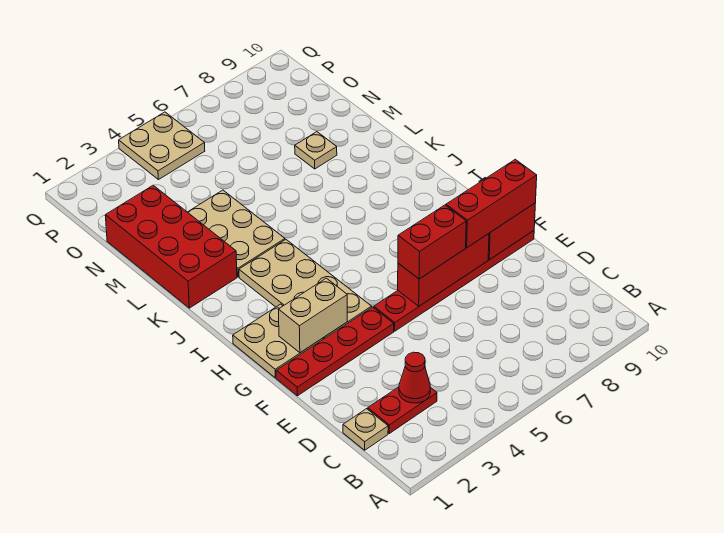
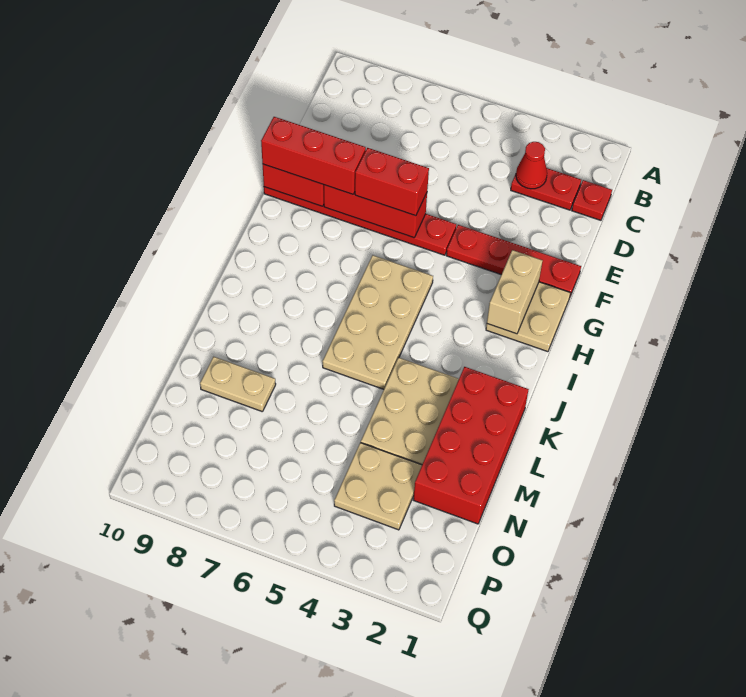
tan plate C1 level 1 -> red plate C1 level 1
tan brick G2:G3 level 2 -> tan brick G2:H2 level 2
tan plate G3:J4 level 1 -> tan plate H5:K6 level 1
tan plate M8 level 1 -> tan plate M8:M9 level 1
tan plate P4:Q5 level 1 -> tan plate N3:O4 level 1

